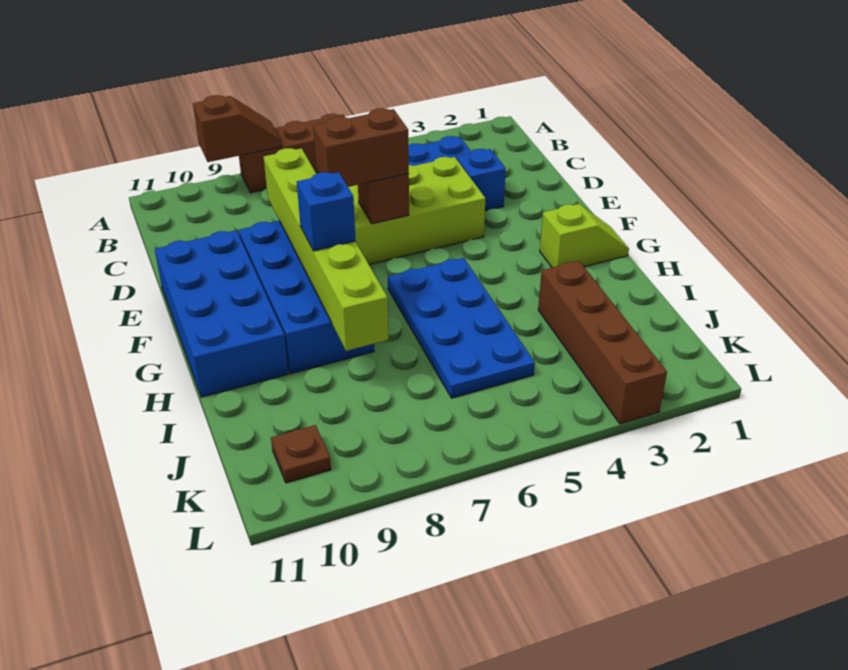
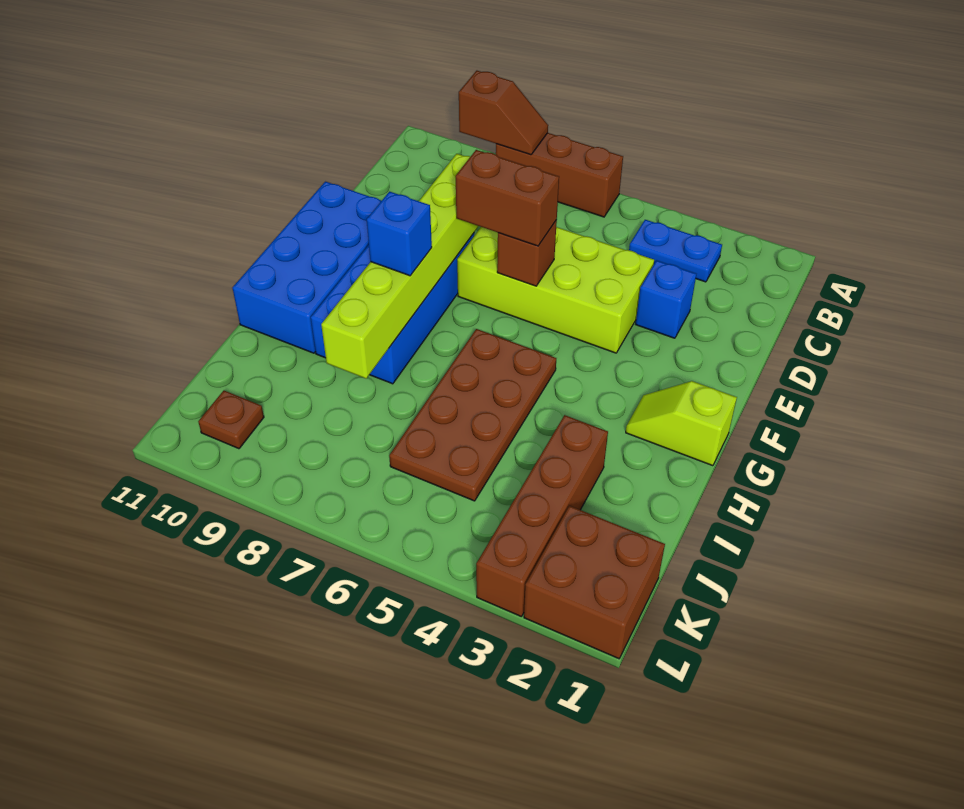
lime slope G1:G2 level 1 top 2 -> lime slope G1:G2 level 1 top 1
blue plate G5:J6 level 1 -> brown plate G5:J6 level 1
none -> brown brick K1:L2 level 1

